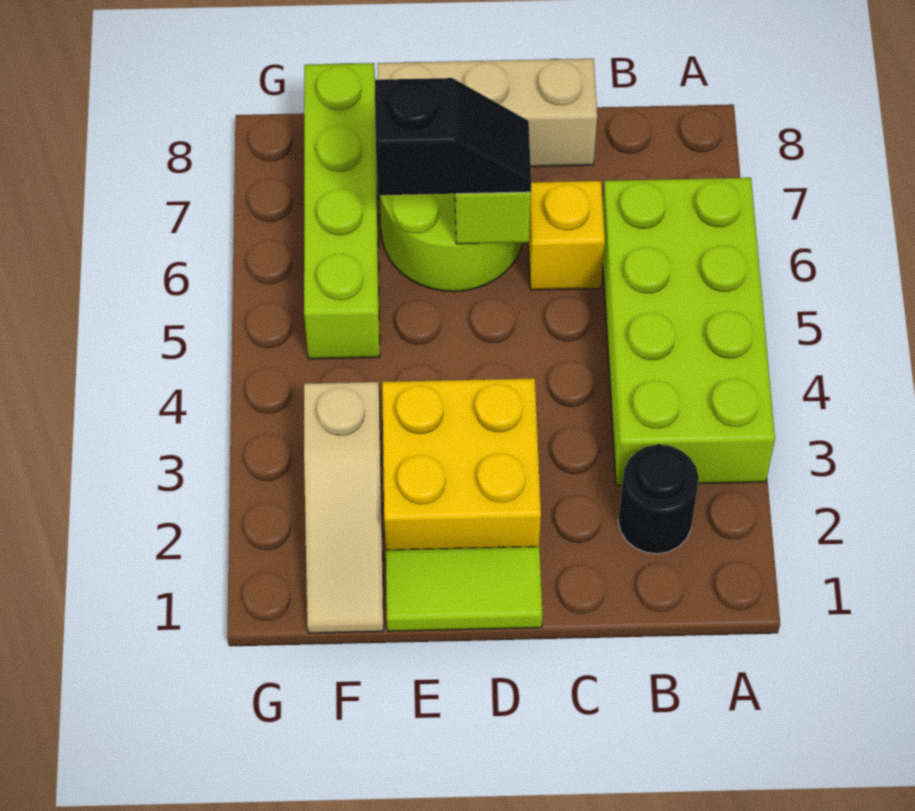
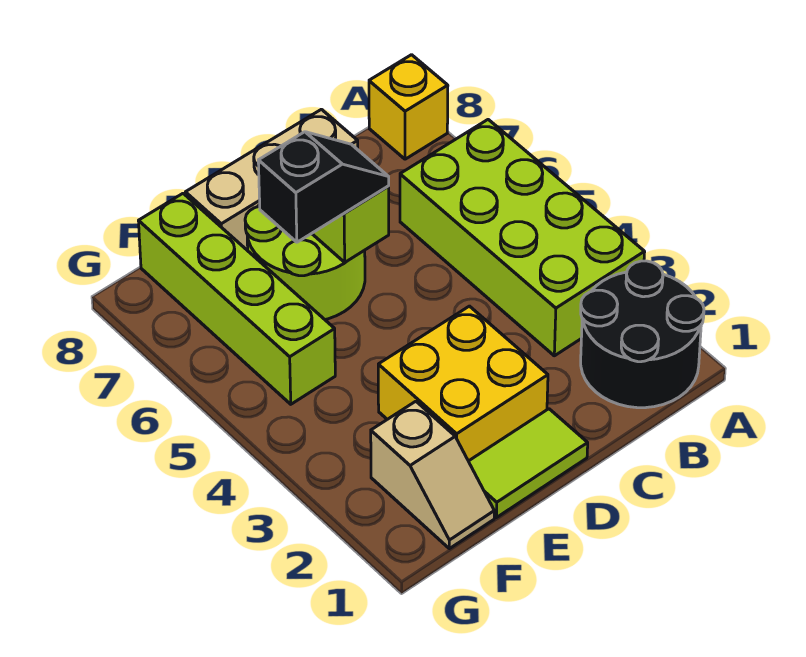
black round brick B2 level 1 -> black round brick A1:B2 level 1
yellow brick C6 level 1 -> yellow brick A8 level 1
tan slope F1:F3 level 1 top 3 -> tan slope F1:F2 level 1 top 2

